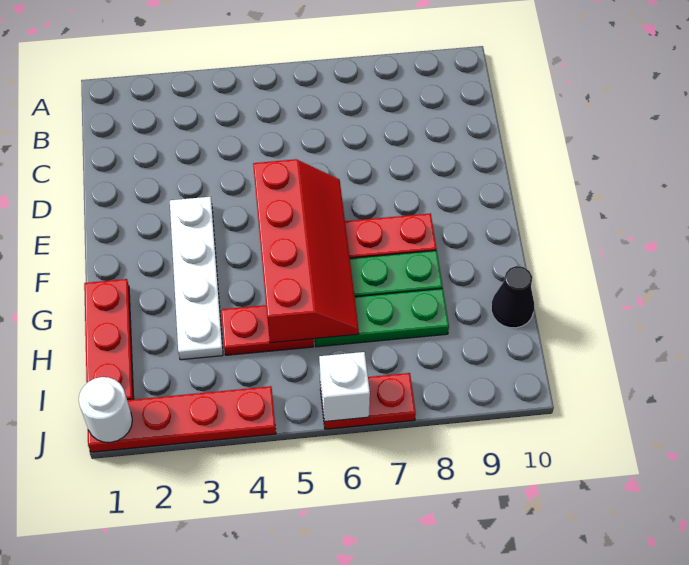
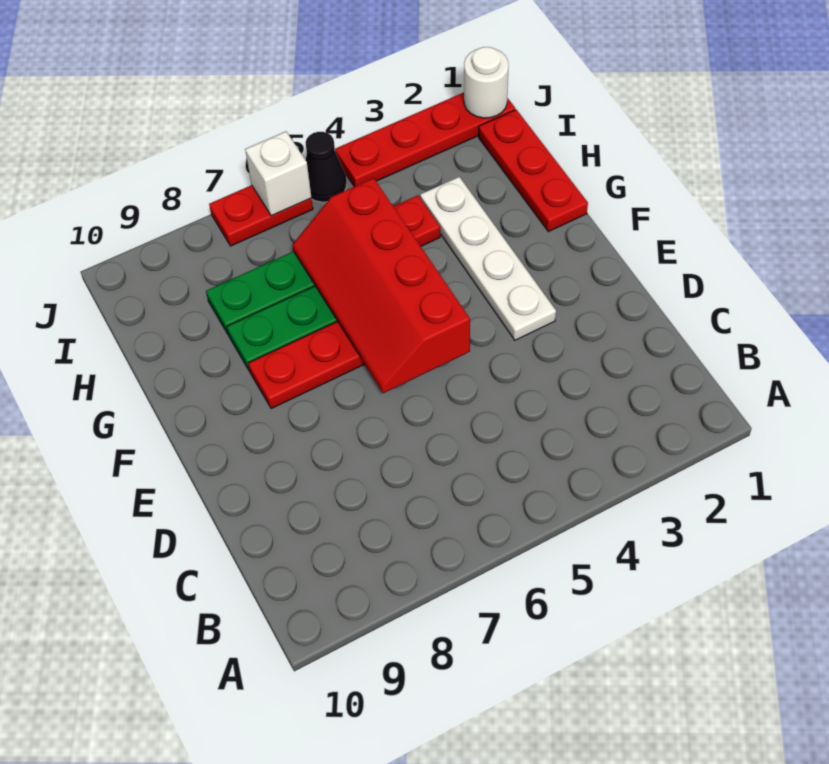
black cone H10 level 1 -> black cone J5 level 1

